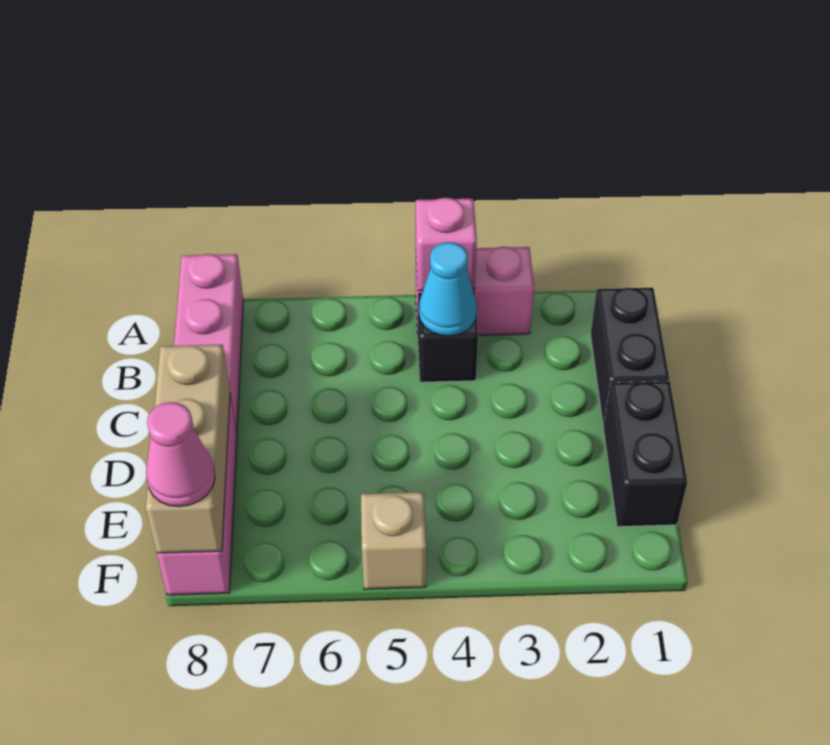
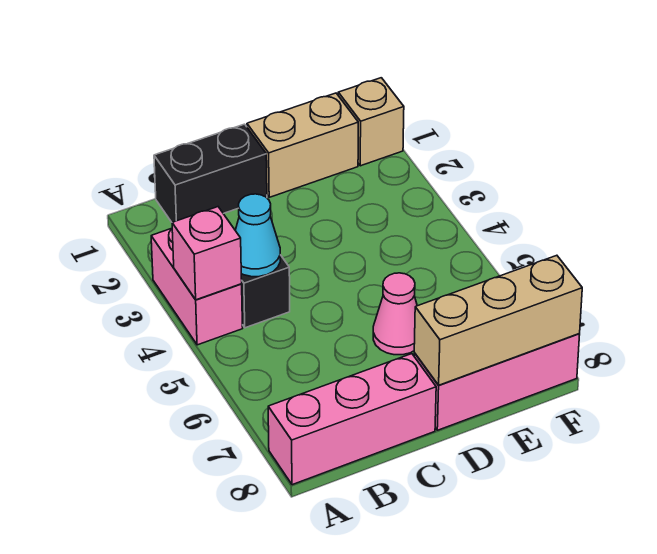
black brick D1:E1 level 1 -> tan brick D1:E1 level 1
tan brick F5 level 1 -> tan brick F1 level 1
pink cone F8 level 3 -> pink cone D6 level 1

